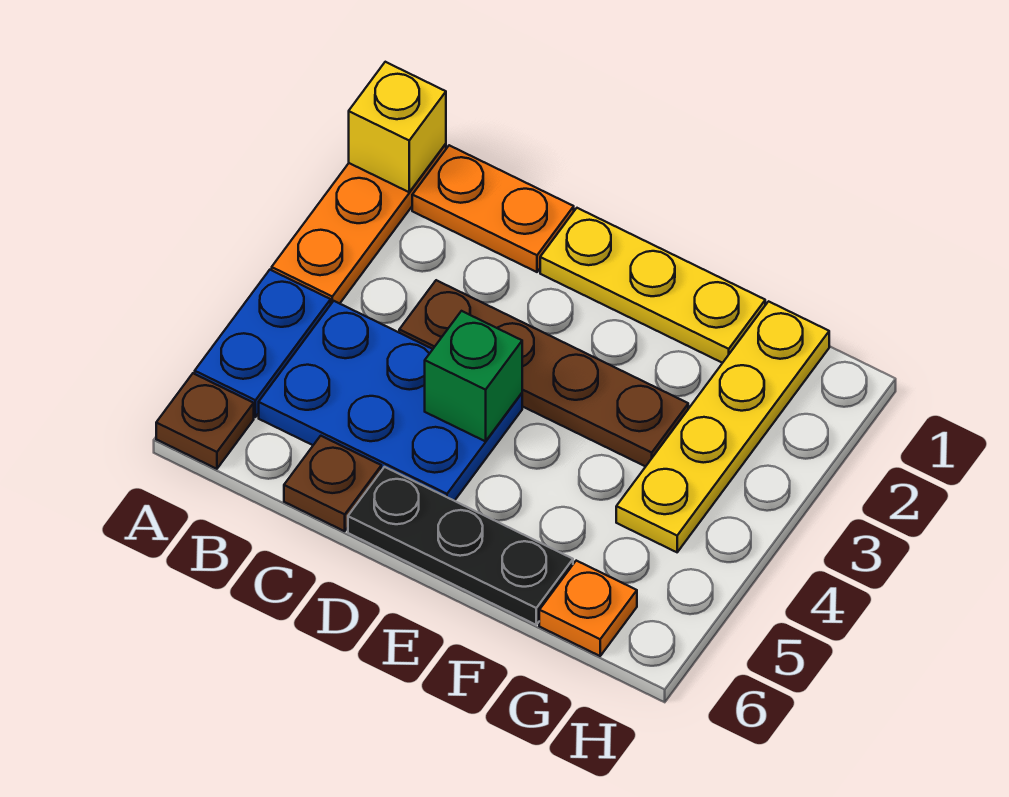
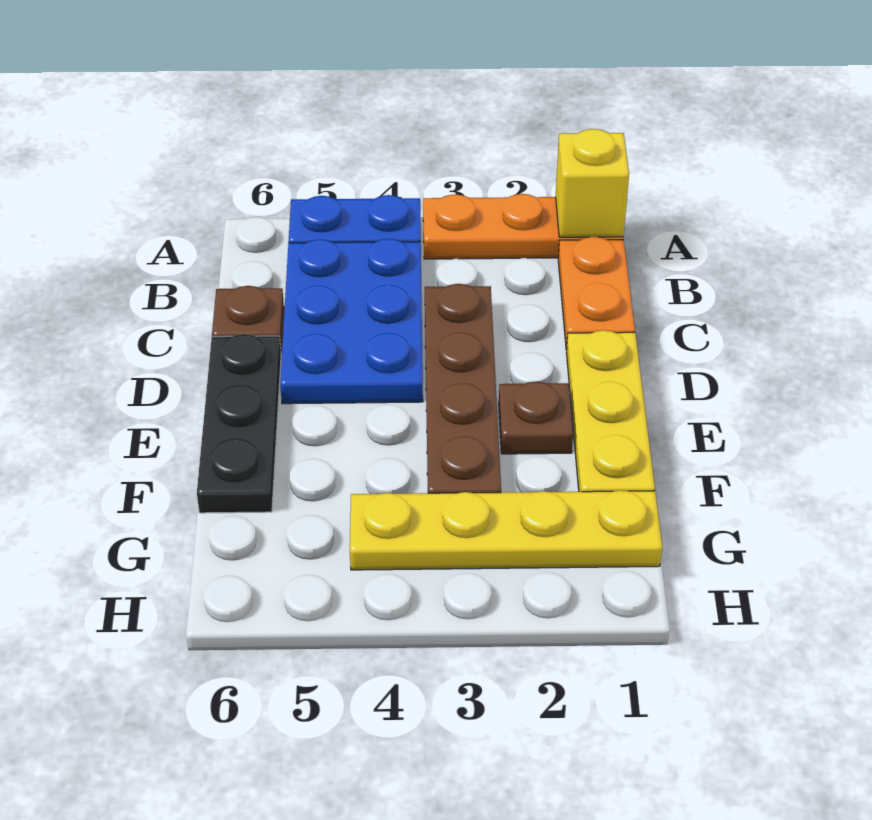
brown plate A6 level 1 -> brown plate E2 level 1
green brick D4 level 2 -> none
orange plate G6 level 1 -> none

